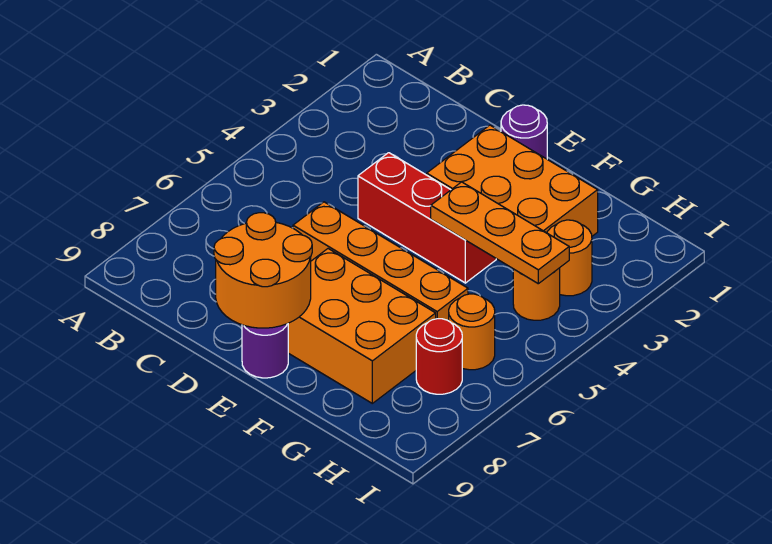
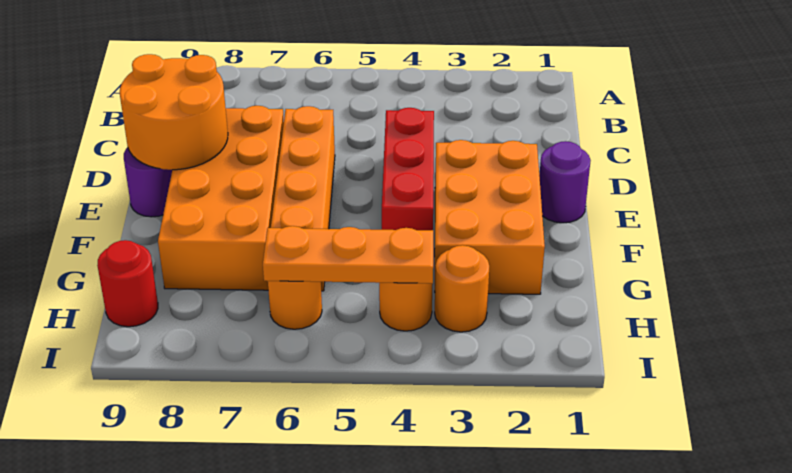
orange brick E7:G8 level 1 -> orange brick D7:G8 level 1
orange plate F4:H4 level 2 -> orange plate H4:H6 level 2
red round brick H7 level 1 -> red round brick H9 level 1

